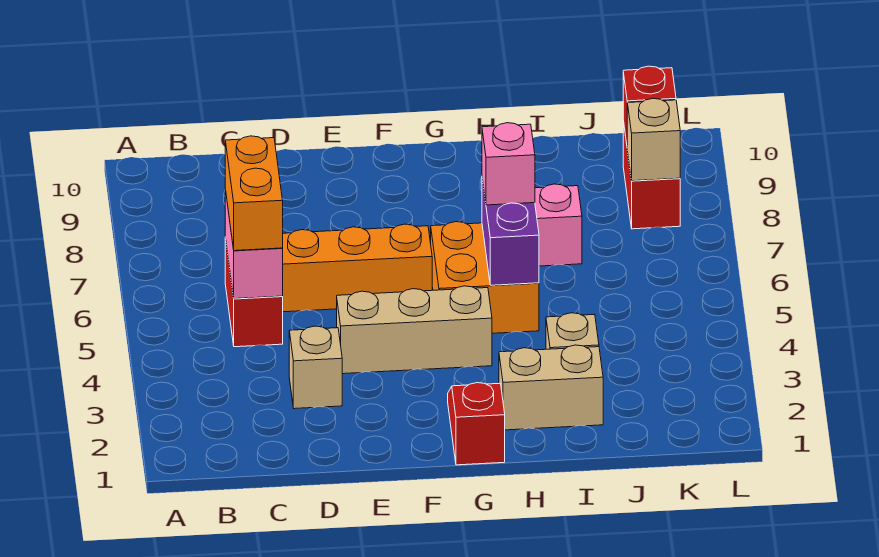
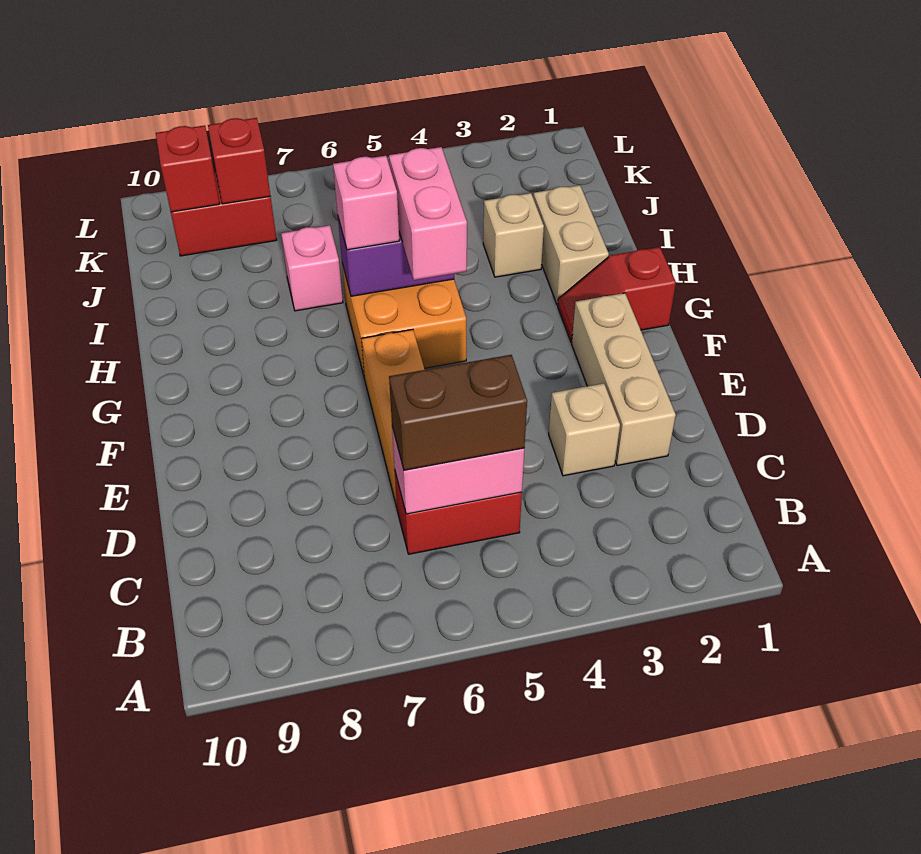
orange brick C5:C6 level 3 -> brown brick C5:C6 level 3
tan brick E4:G4 level 1 -> tan brick D2:F2 level 1
none -> pink brick G5:H5 level 3
tan brick K8 level 2 -> red brick K8 level 2

